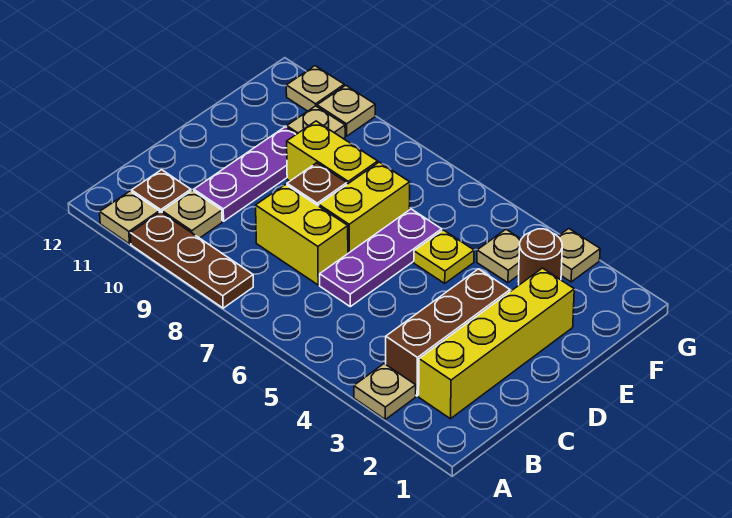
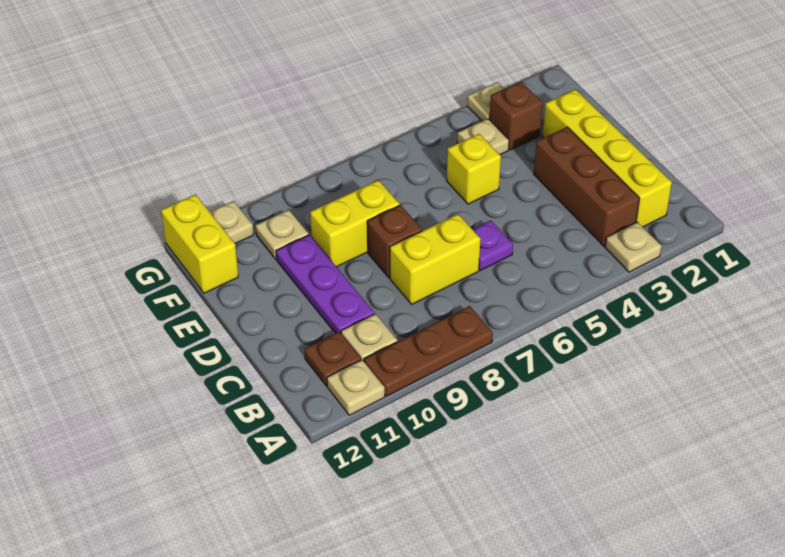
purple plate C6:E6 level 1 -> purple plate C6 level 1
yellow brick D7:E7 level 1 -> yellow brick F12:G12 level 1
yellow plate E5 level 1 -> yellow brick E5 level 1
brown round brick F3 level 1 -> brown brick F3 level 1
tan plate G10 level 1 -> none

